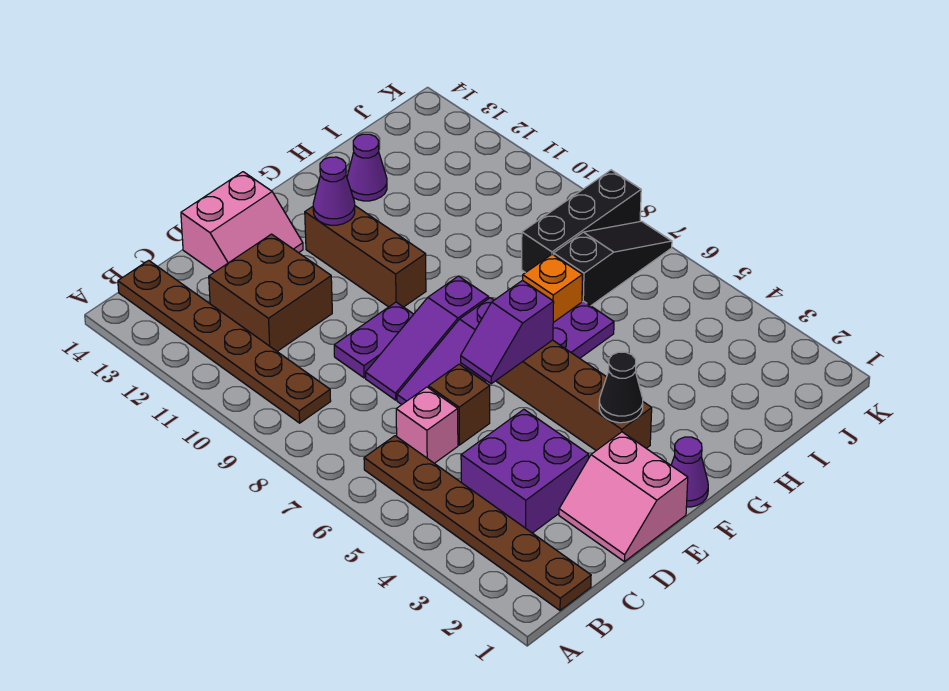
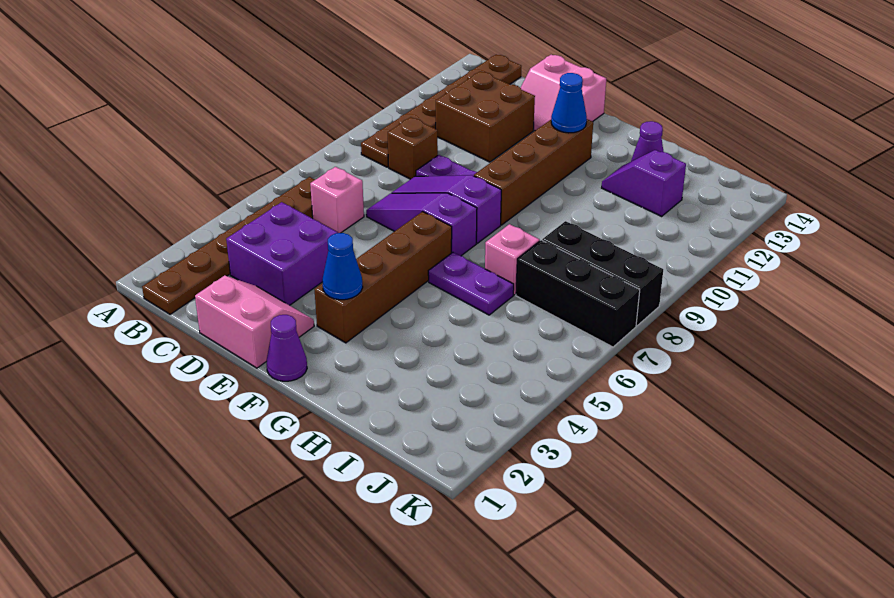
pink slope D1:E2 level 1 top E -> pink slope D1:E2 level 1 top 1
brown brick D6 level 1 -> brown brick C9 level 1
purple slope E6:F6 level 2 top F -> purple slope H12:I12 level 1 top I
black cone F3 level 2 -> blue cone F3 level 2
brown brick F10:F12 level 1 -> brown brick F9:F12 level 1
purple cone F12 level 2 -> blue cone F12 level 2
orange brick H7 level 1 -> pink brick H7 level 1
black slope I7:K7 level 1 top I -> black brick I7:K7 level 1

